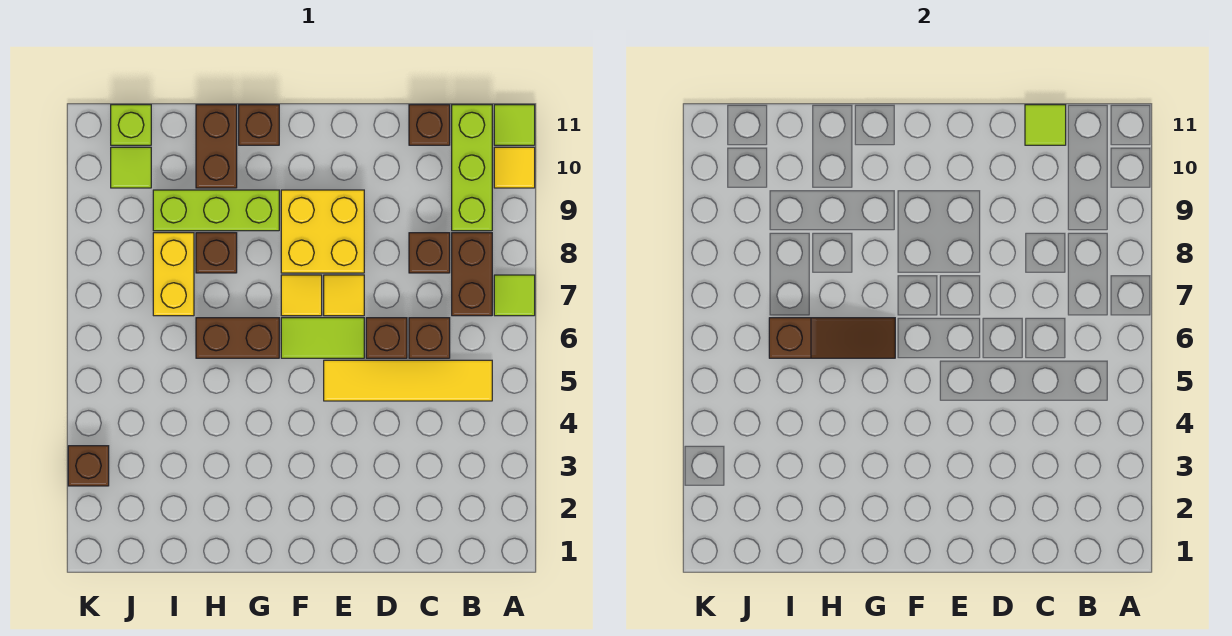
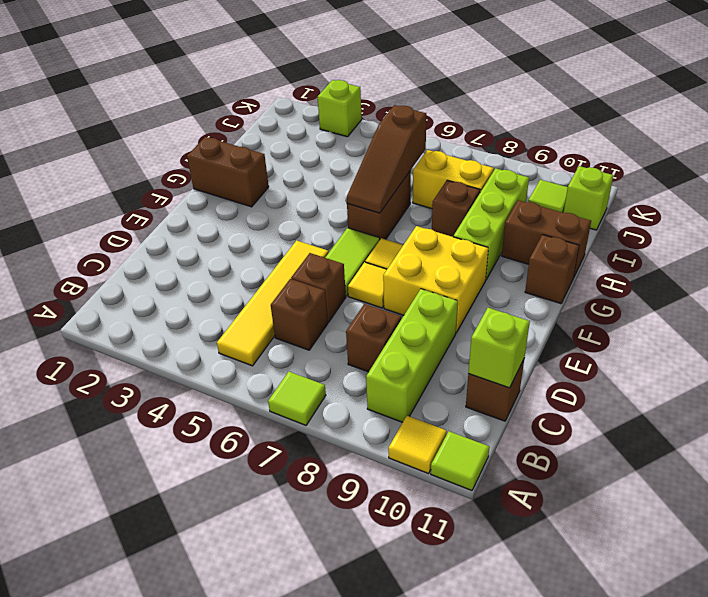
brown brick B7:B8 level 1 -> brown brick G1:G2 level 1
lime brick B9:B11 level 1 -> lime brick B9:D9 level 1
lime tile C11 level 2 -> lime brick C11 level 2
brown brick K3 level 1 -> lime brick K3 level 1

